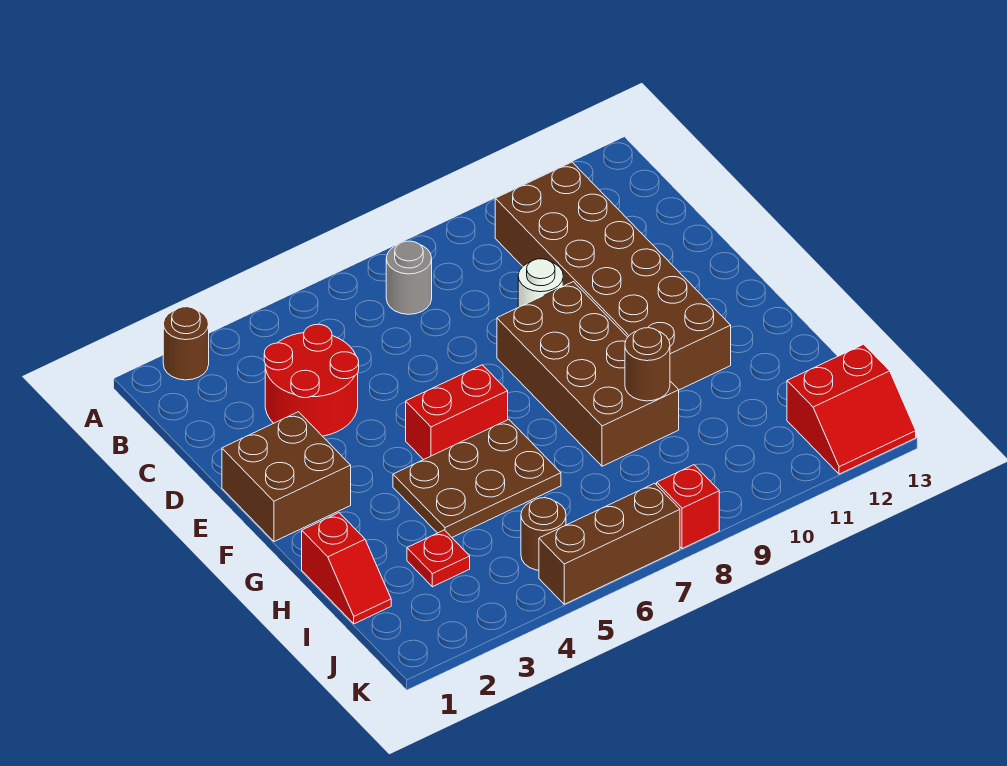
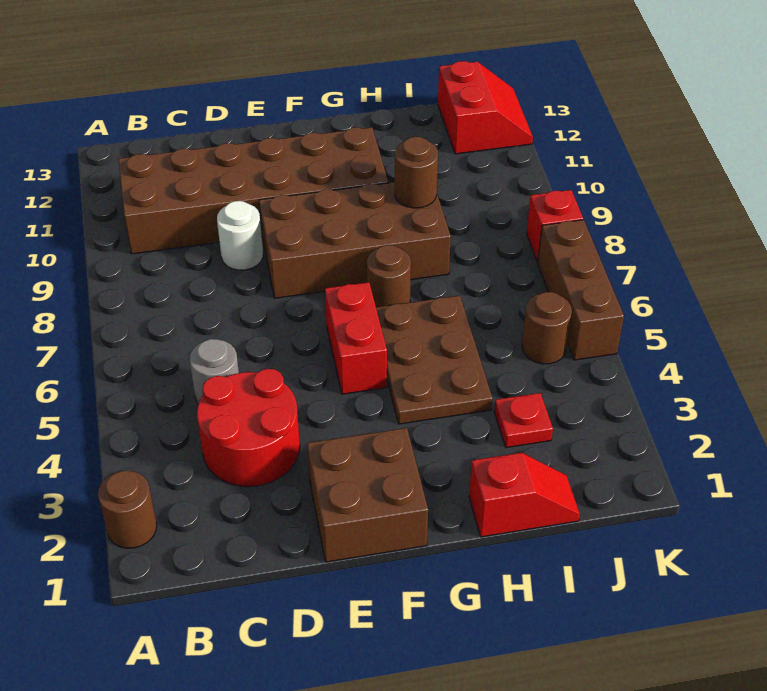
grey round brick B7 level 1 -> grey round brick C5 level 1
none -> brown round brick G7 level 1

